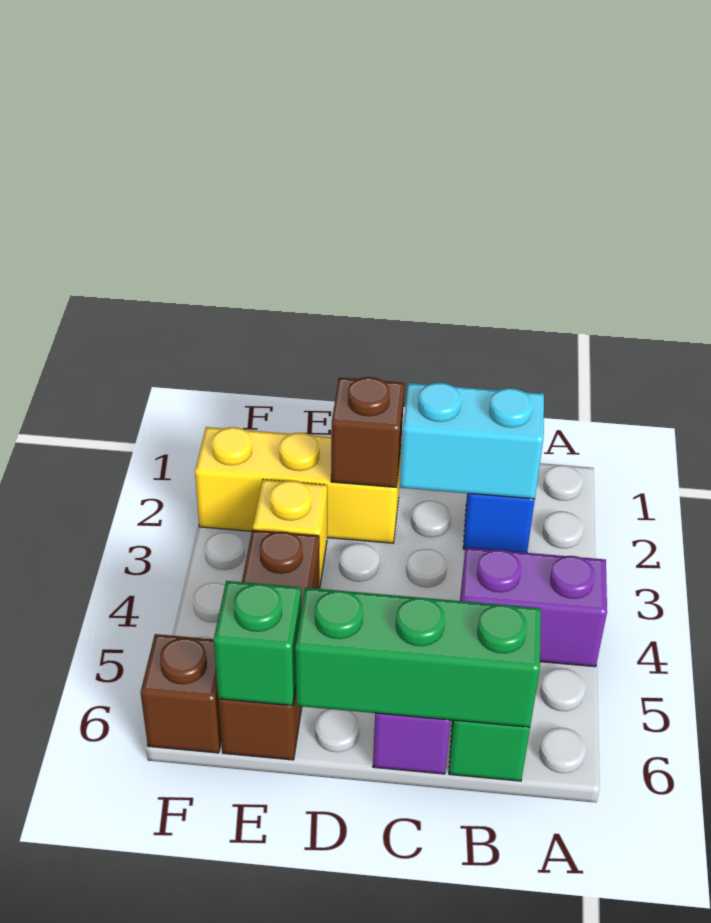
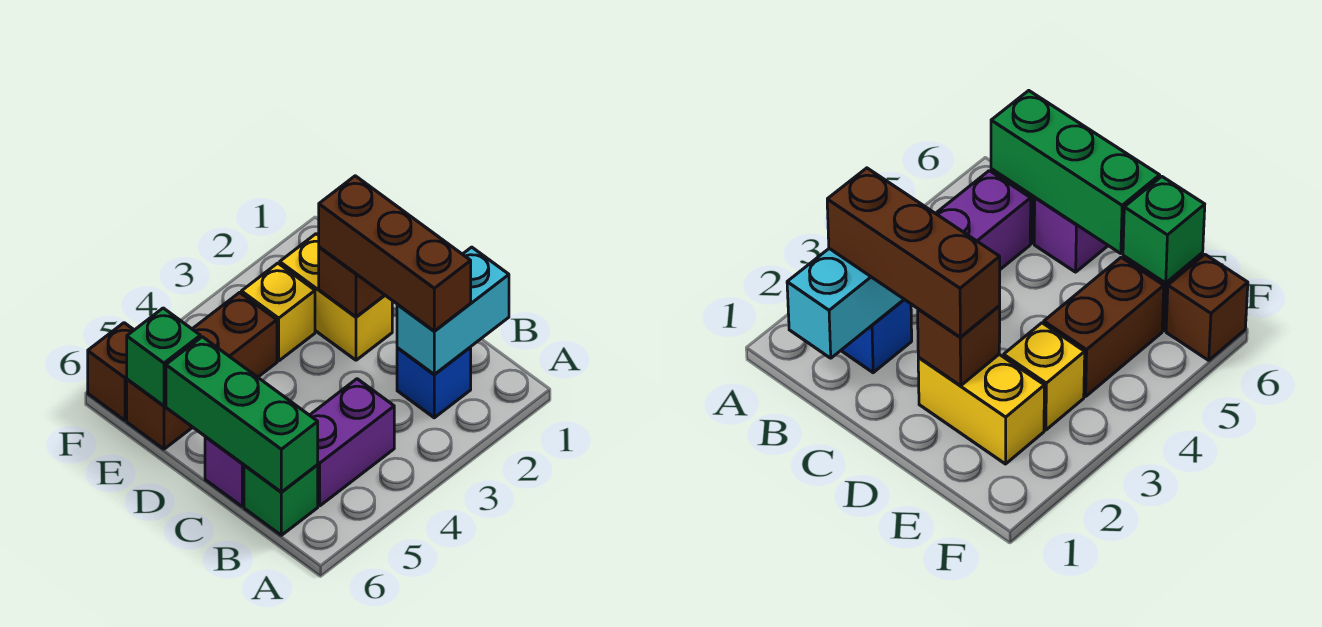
purple brick A4:B4 level 1 -> purple brick B4:B5 level 1
cyan brick B2:C2 level 2 -> cyan brick B1:B2 level 2
none -> brown brick B2:D2 level 3
yellow brick D2:F2 level 1 -> yellow brick D2:E2 level 1

